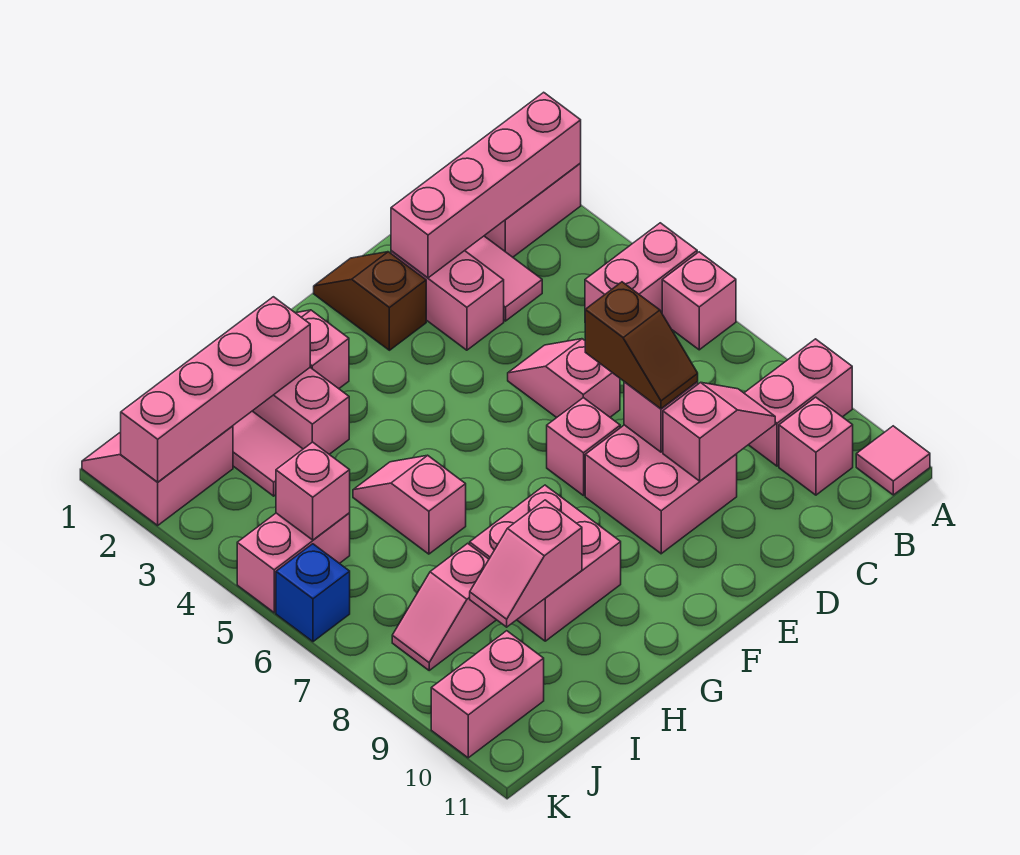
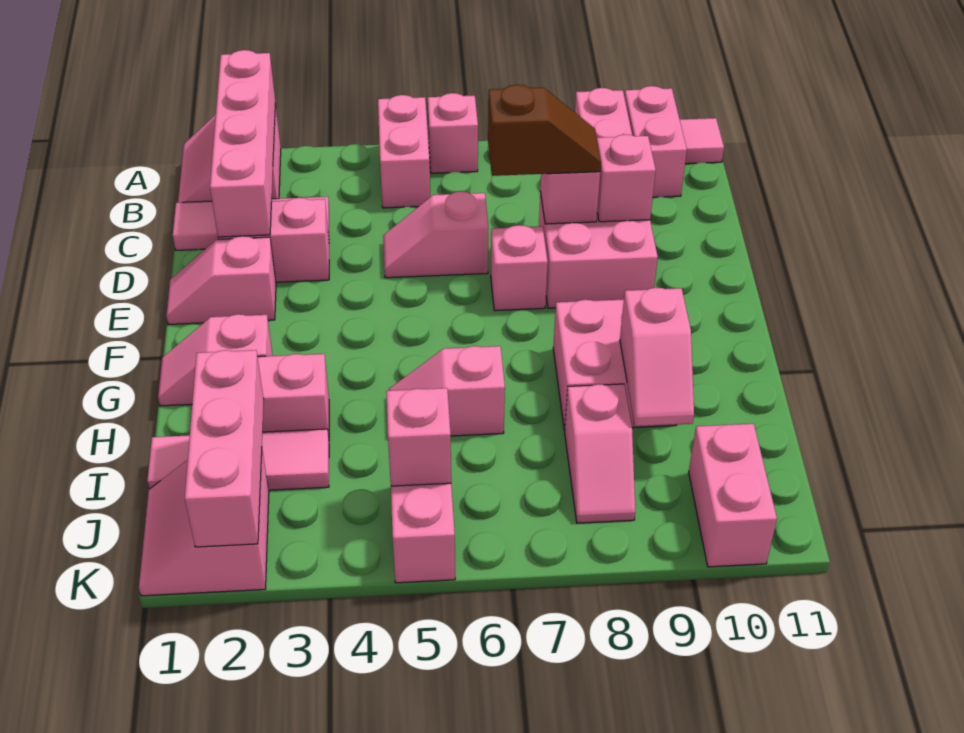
pink brick B10 level 1 -> pink brick A10:B10 level 1
brown slope E1:E2 level 1 top 2 -> pink slope E1:E2 level 1 top 2
pink brick H2:K2 level 2 -> pink brick I2:K2 level 2
blue brick K6 level 1 -> none

